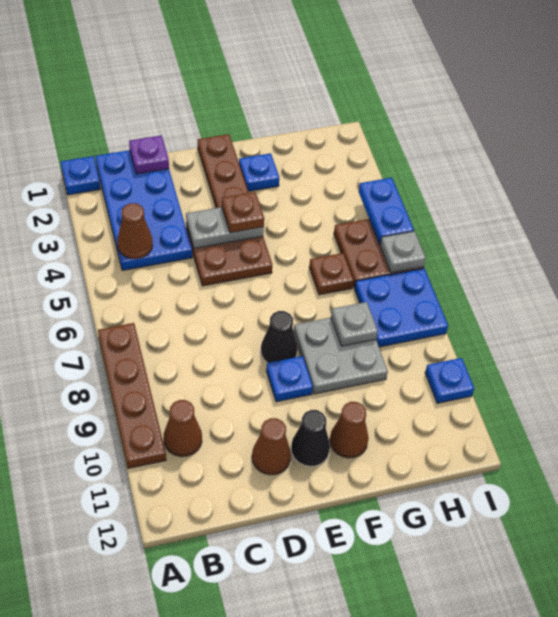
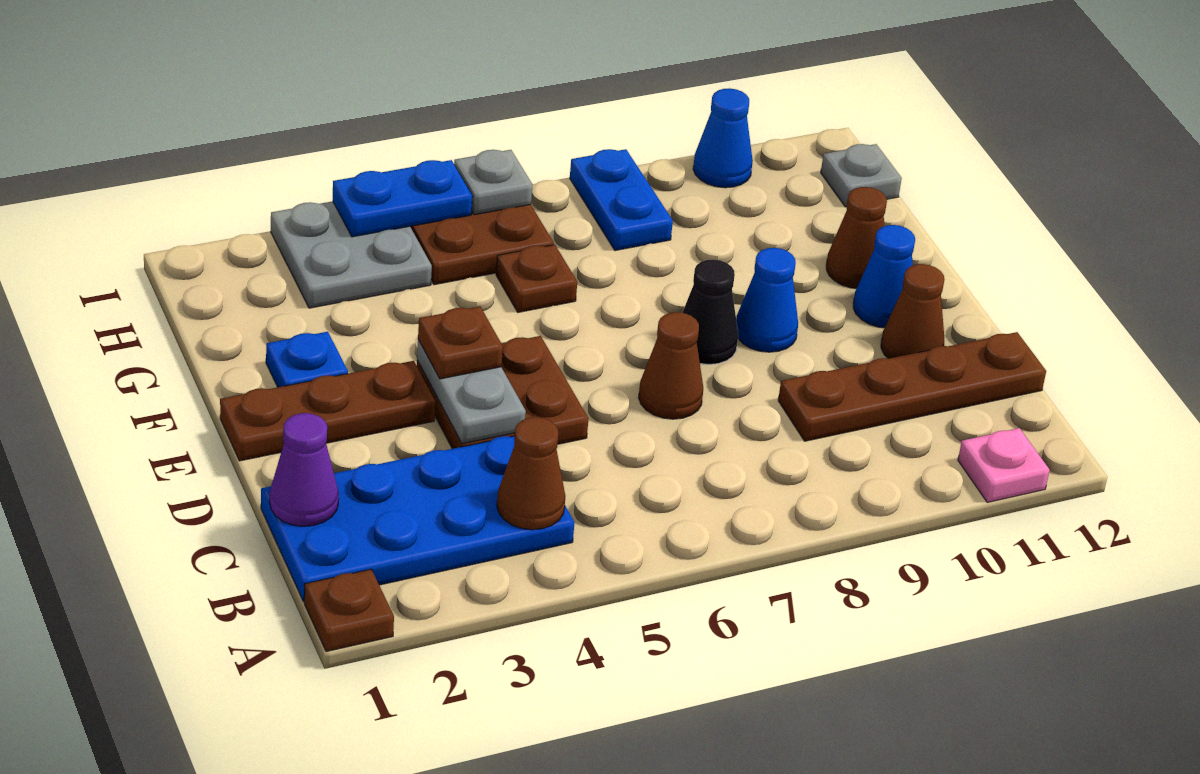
blue plate A1 level 1 -> brown plate A1 level 1
brown plate A7:A10 level 1 -> brown plate C9:C12 level 1
none -> pink plate A11 level 1
brown cone B10 level 1 -> brown cone D7 level 1
purple plate C1 level 2 -> purple cone C1 level 2
blue plate E9 level 1 -> blue cone E9 level 1
black cone E11 level 1 -> blue cone E11 level 1
grey plate F8:G9 level 1 -> grey plate H3:I4 level 1
grey plate G8 level 2 -> grey plate H12 level 1
blue plate H7:I8 level 1 -> blue plate H8:I8 level 1
blue plate I10 level 1 -> blue cone I10 level 1

